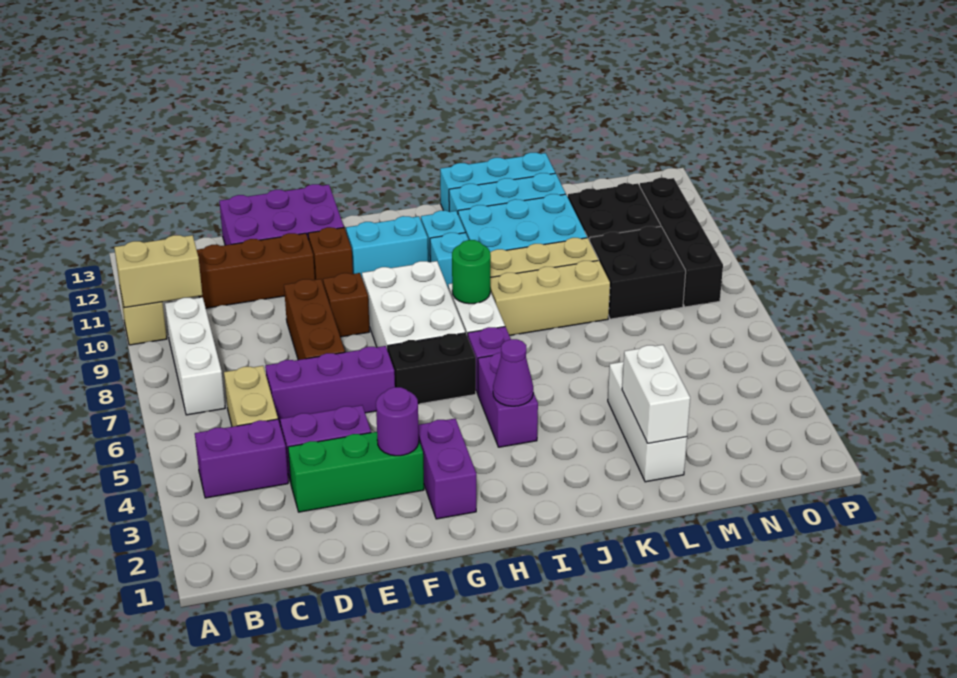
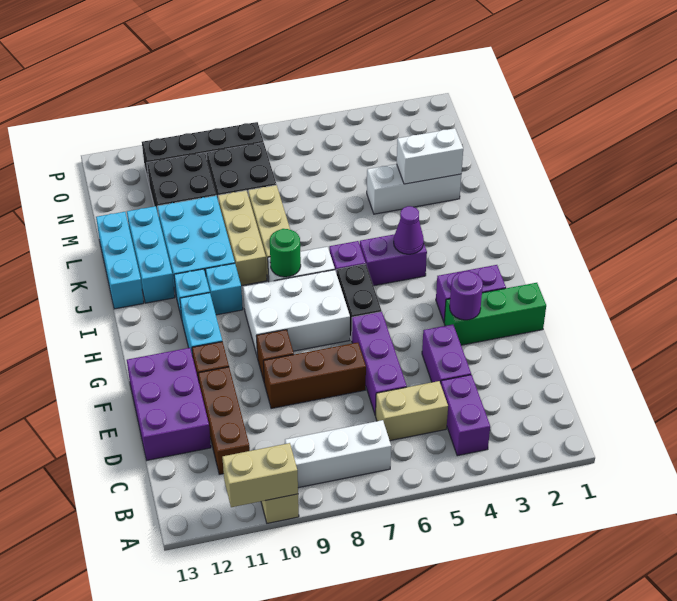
tan brick A10:B10 level 2 -> tan brick A10:A11 level 2
green brick D3:F3 level 1 -> green brick F1:F3 level 1

